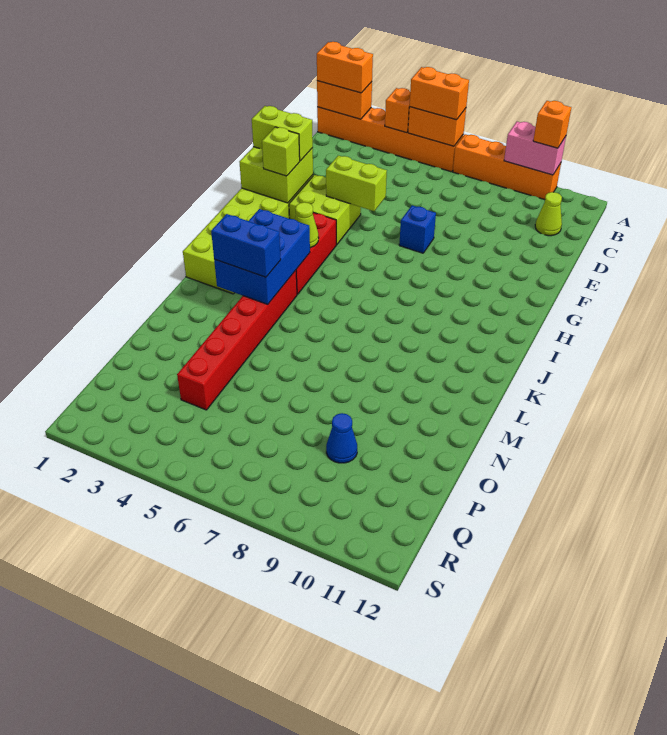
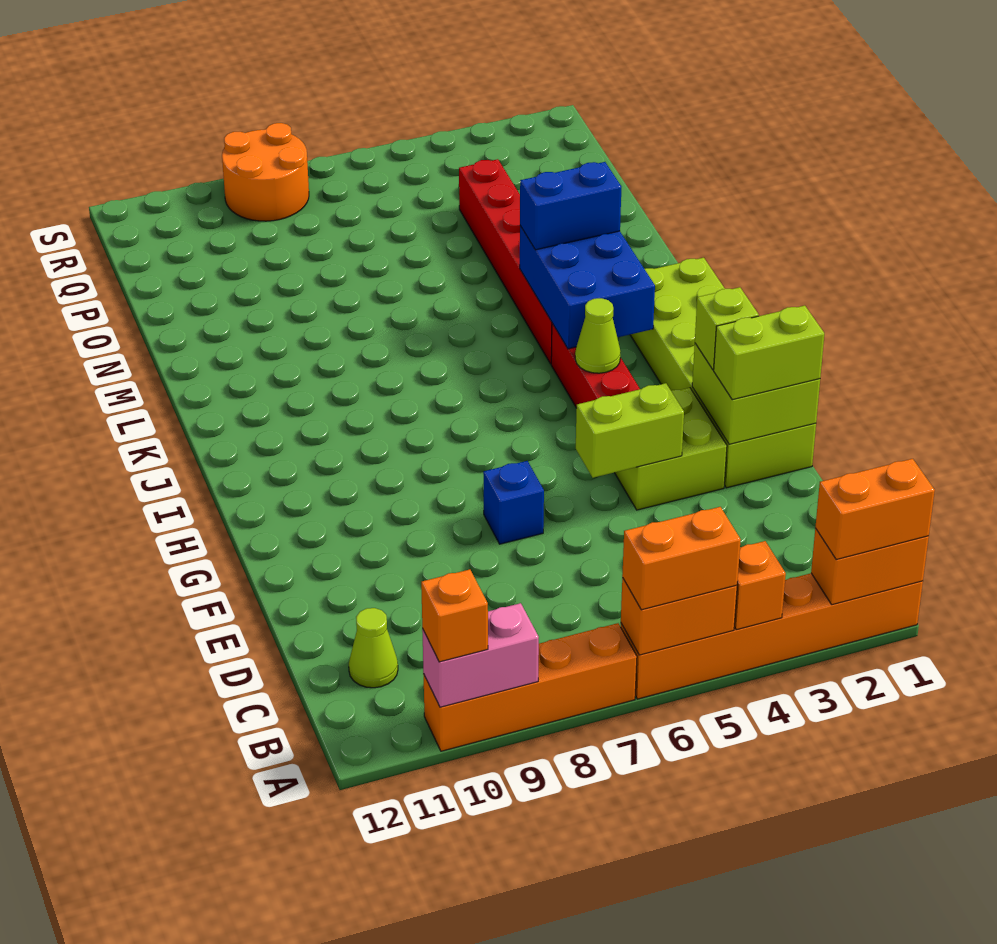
blue cone P9 level 1 -> none
none -> orange round brick R8:S9 level 1

